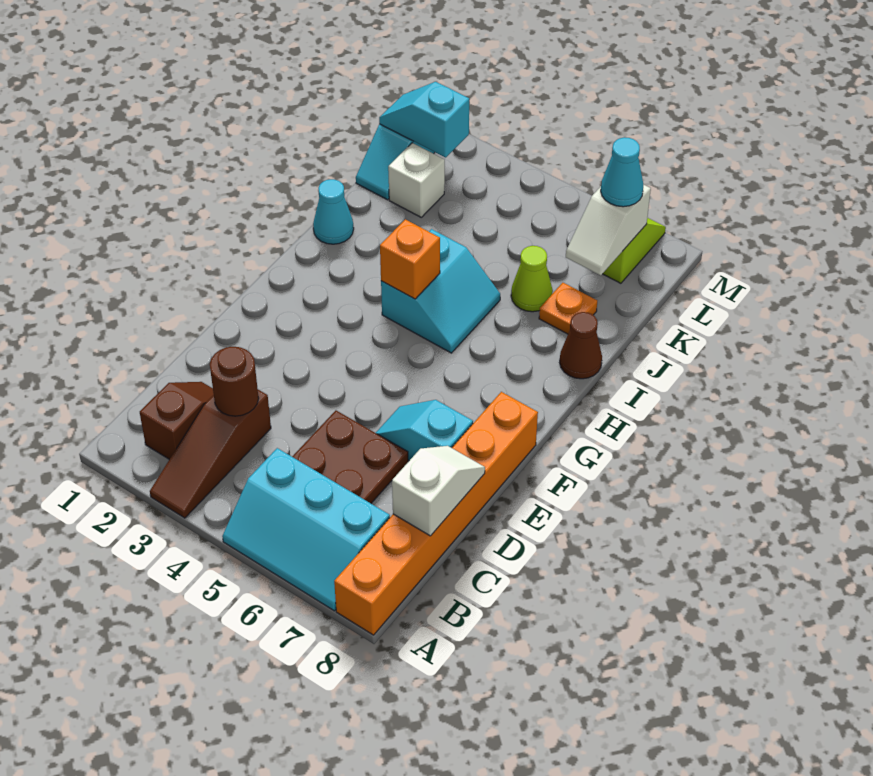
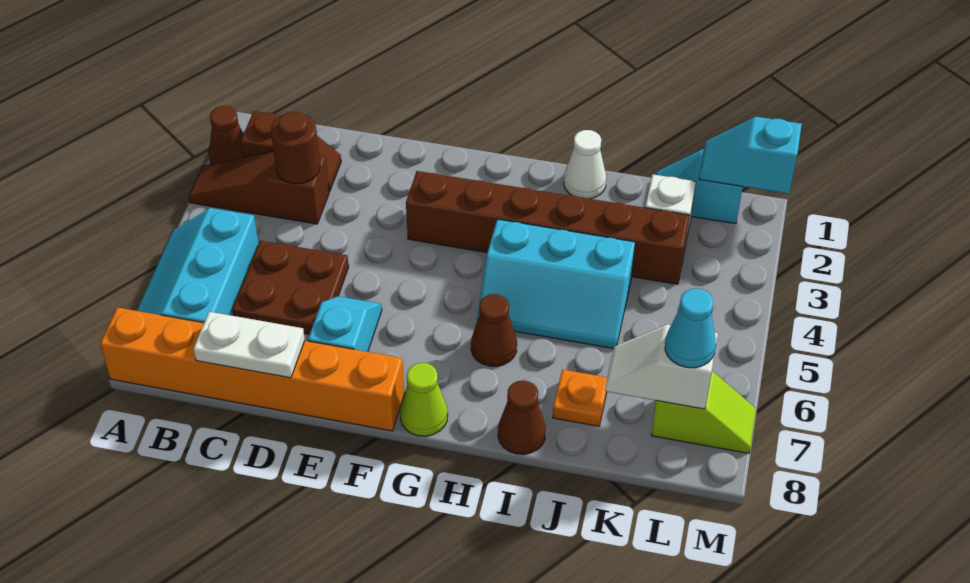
none -> brown cone A2 level 1
white slope C8:D8 level 2 top C -> white plate C8:D8 level 2
none -> brown brick F3:K3 level 1
cyan slope H4:I5 level 1 top 4 -> cyan slope H4:J5 level 1 top 4
orange brick H4 level 2 -> none
none -> brown cone H6 level 1
cyan cone I1 level 1 -> white cone I1 level 1
lime cone J6 level 1 -> lime cone G8 level 1
cyan slope L1:L2 level 2 top 2 -> cyan slope L1:M1 level 2 top M

